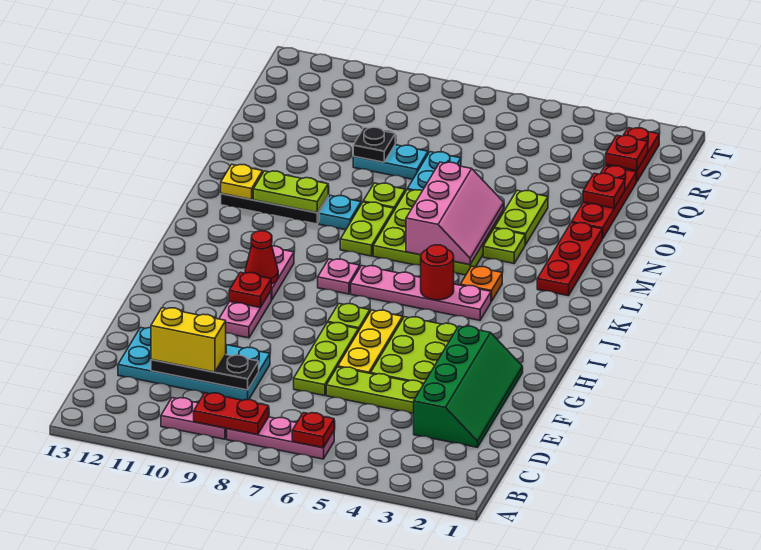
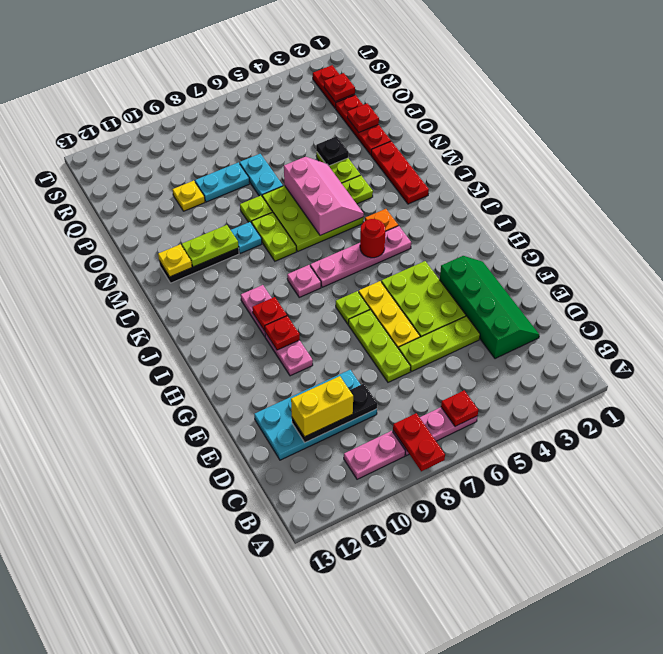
red plate B8:B9 level 2 -> red plate A8:B8 level 2
red cone I10 level 2 -> red plate I10 level 2
black plate P9 level 2 -> black plate O4 level 2
none -> yellow plate P10 level 1

